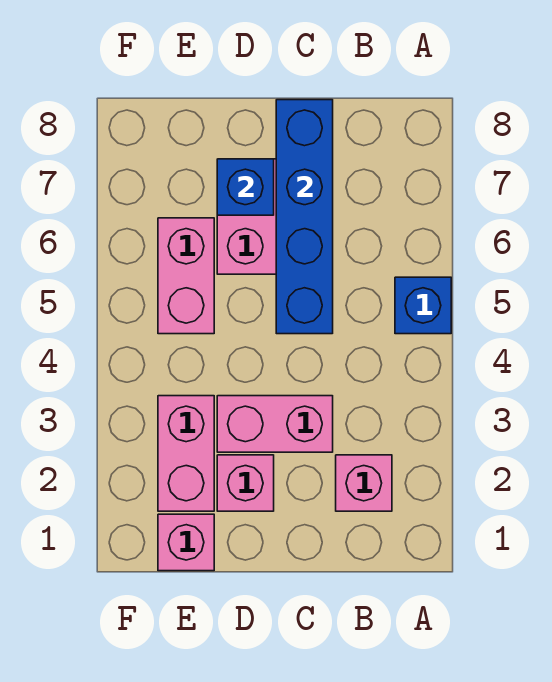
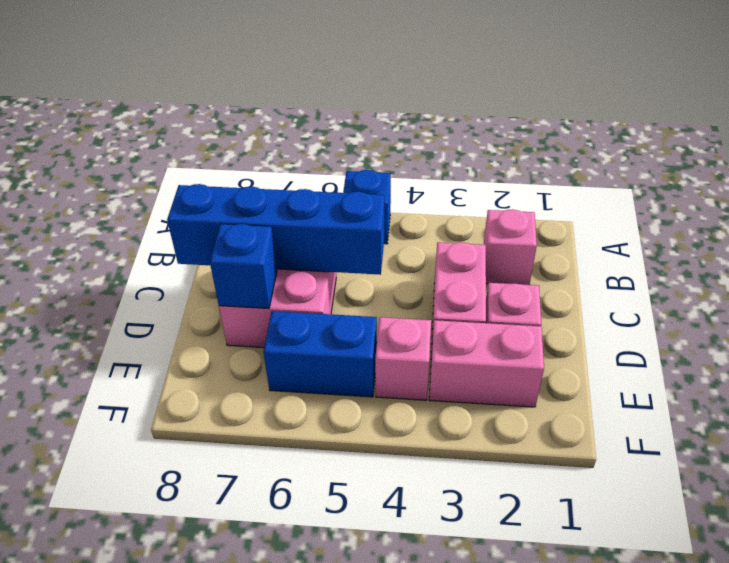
pink brick E1 level 1 -> pink brick E4 level 1
pink brick E5:E6 level 1 -> blue brick E5:E6 level 1

